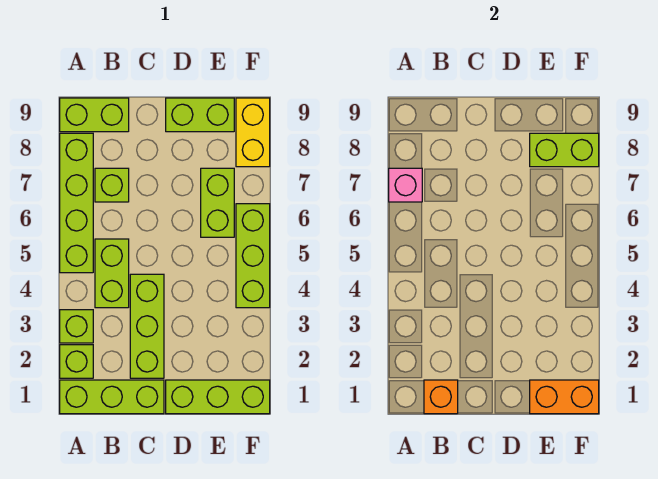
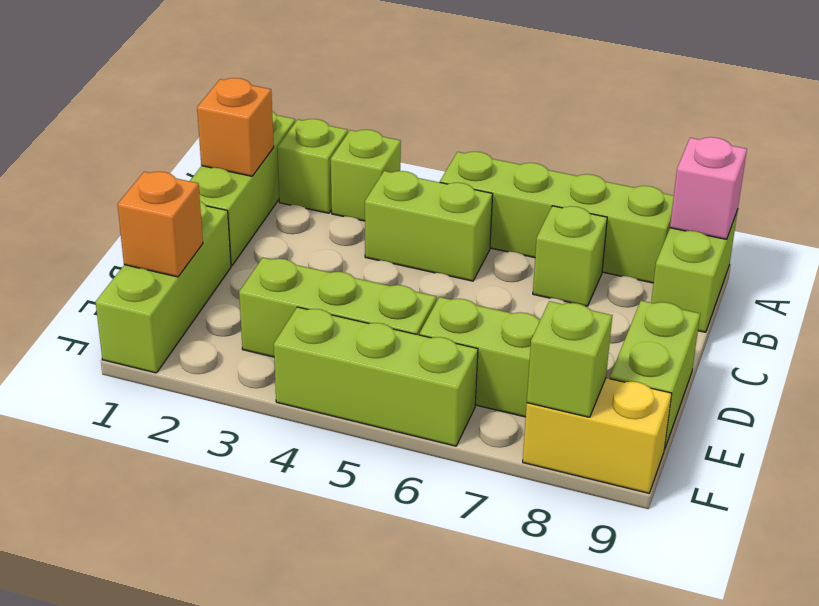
pink brick A7 level 2 -> pink brick A9 level 2
lime brick C2:C4 level 1 -> lime brick E3:E5 level 1
orange brick E1:F1 level 2 -> orange brick E1 level 2
lime brick E8:F8 level 2 -> lime brick F8 level 2

